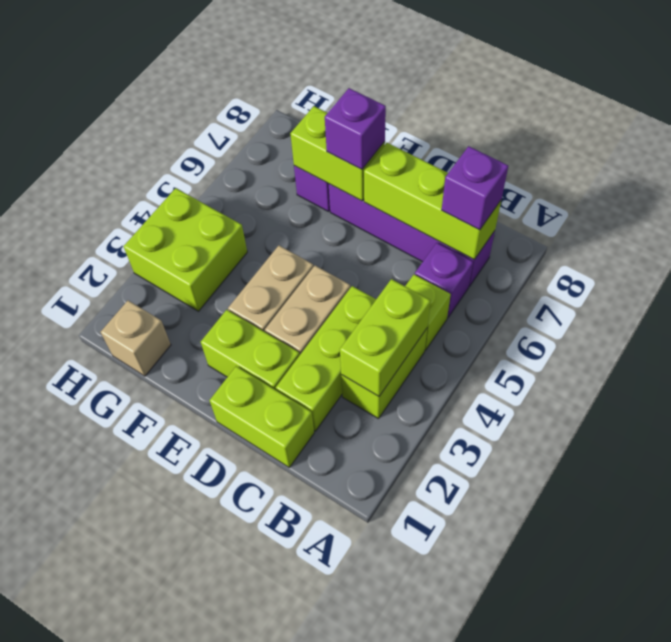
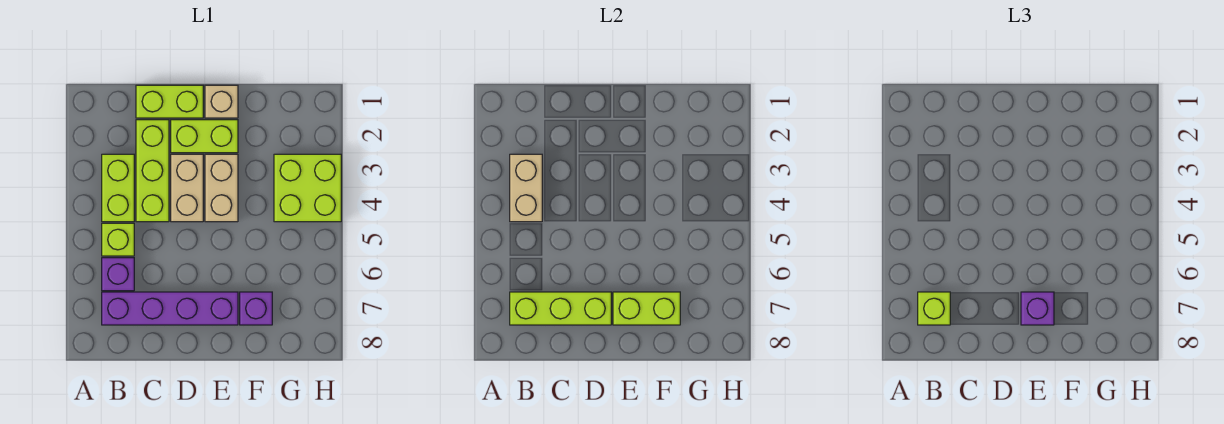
lime brick B3:B4 level 2 -> tan brick B3:B4 level 2
purple brick B7 level 3 -> lime brick B7 level 3
tan brick G1 level 1 -> tan brick E1 level 1

